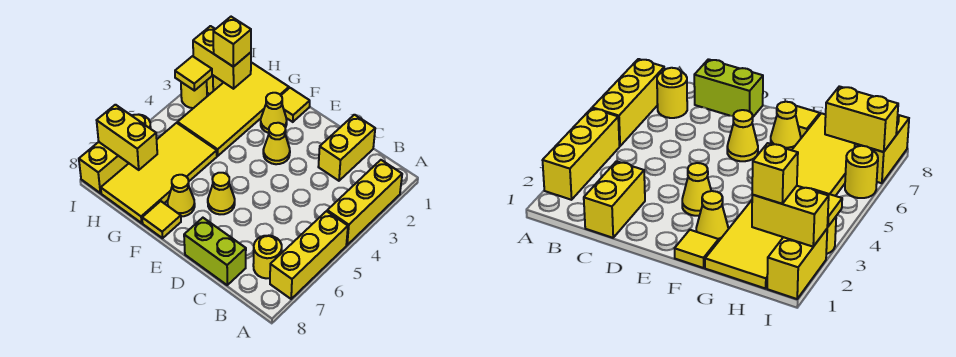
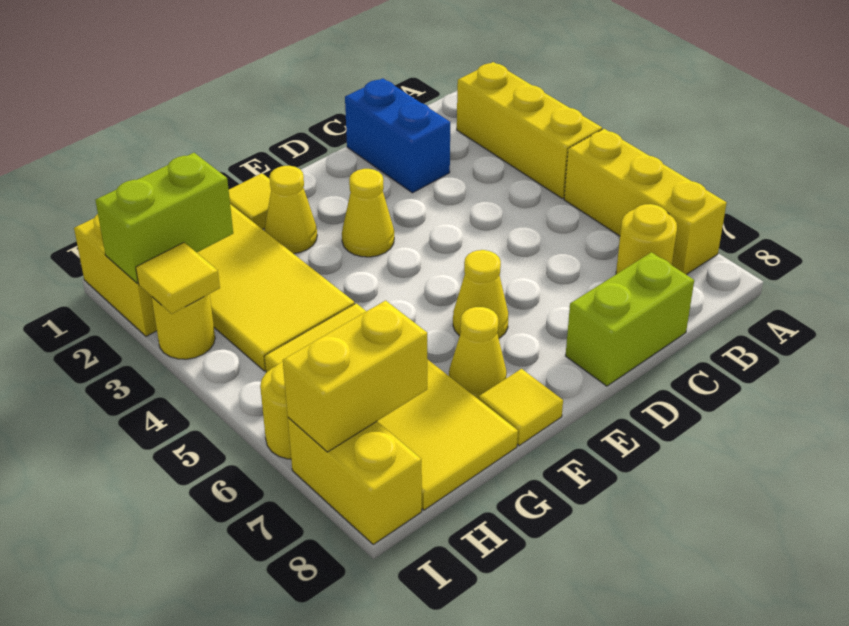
yellow brick C1:C2 level 1 -> blue brick C1:C2 level 1
yellow brick H2:I2 level 2 -> lime brick H2:I2 level 2
yellow brick H2 level 3 -> none

